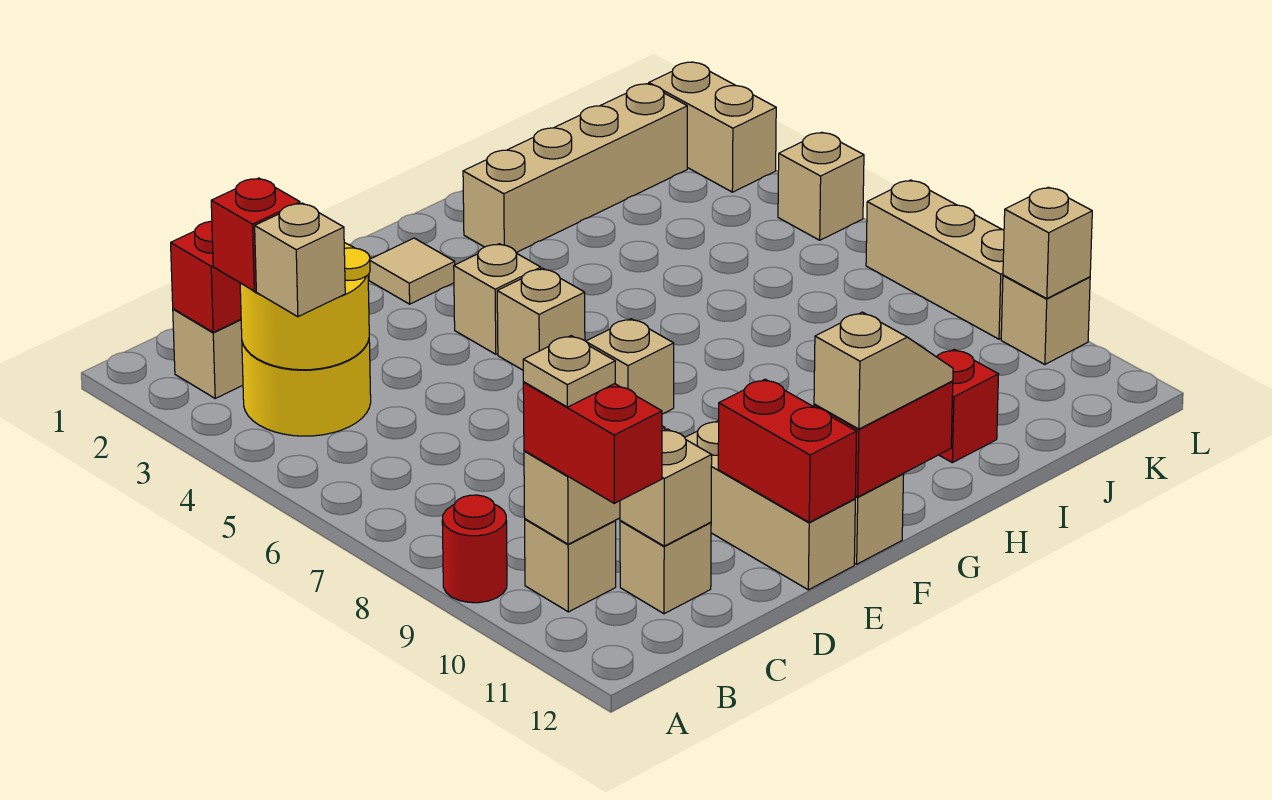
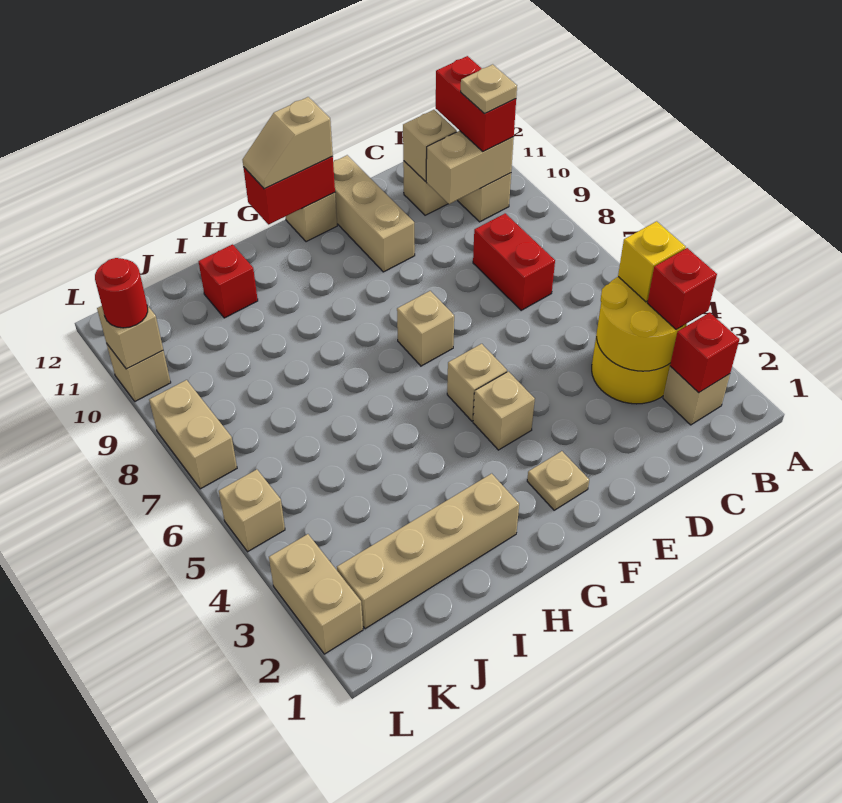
red round brick A9 level 1 -> red round brick L10 level 3
tan brick B4 level 3 -> yellow brick B4 level 3
red brick E11:E12 level 2 -> red brick C7:C8 level 1
tan tile F2 level 1 -> tan plate F2 level 1
tan brick L7:L9 level 1 -> tan brick L7:L8 level 1

